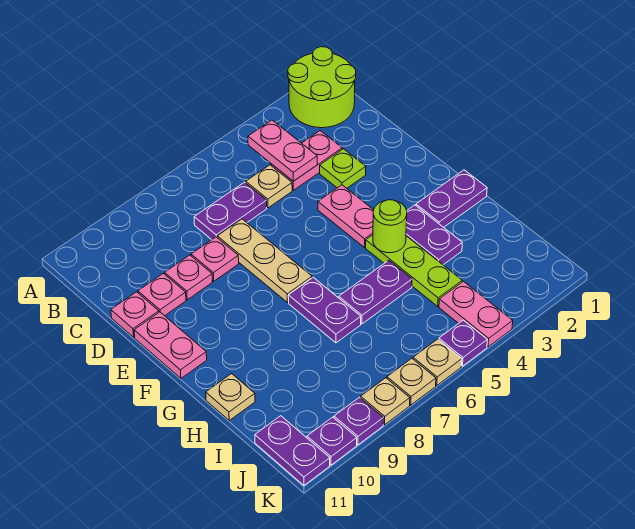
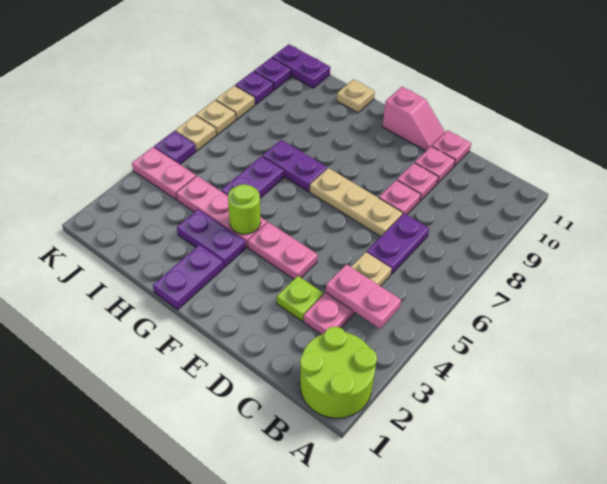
pink plate E11:F11 level 1 -> pink slope E11:F11 level 1 top F
lime plate G4:I4 level 1 -> pink plate G4:I4 level 1

